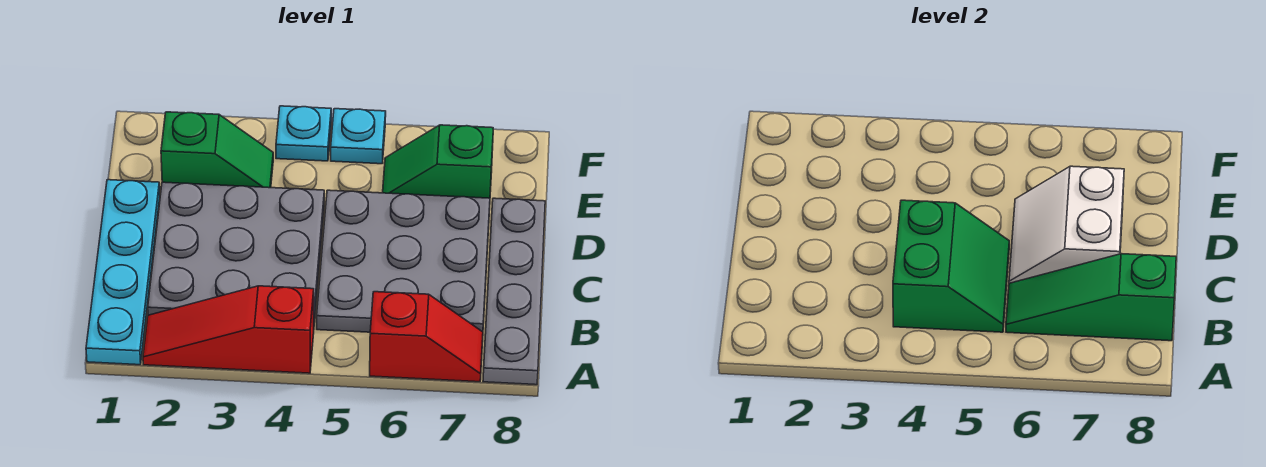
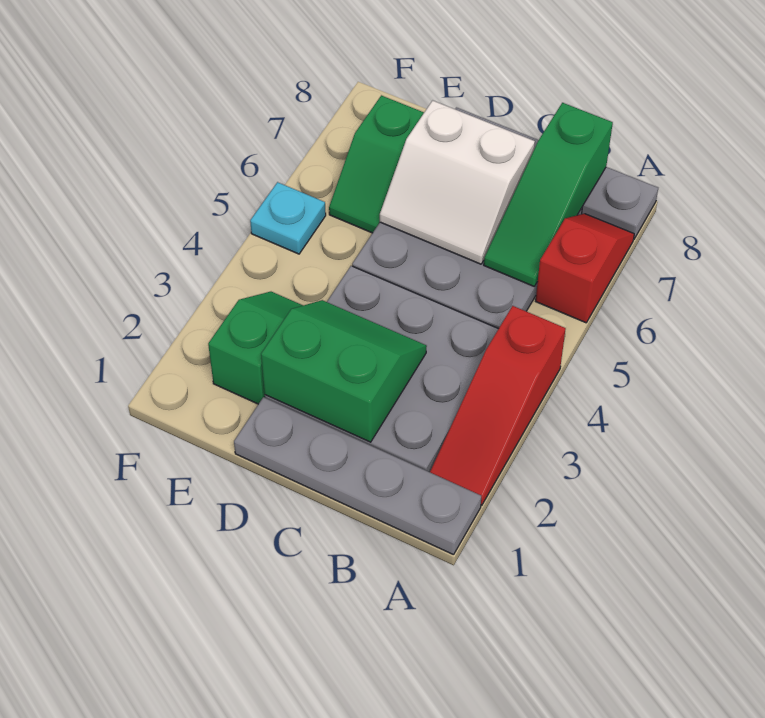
cyan plate A1:D1 level 1 -> grey plate A1:D1 level 1
green slope B4:C5 level 2 top 4 -> green slope C2:D3 level 2 top 2
cyan plate F4 level 1 -> none

